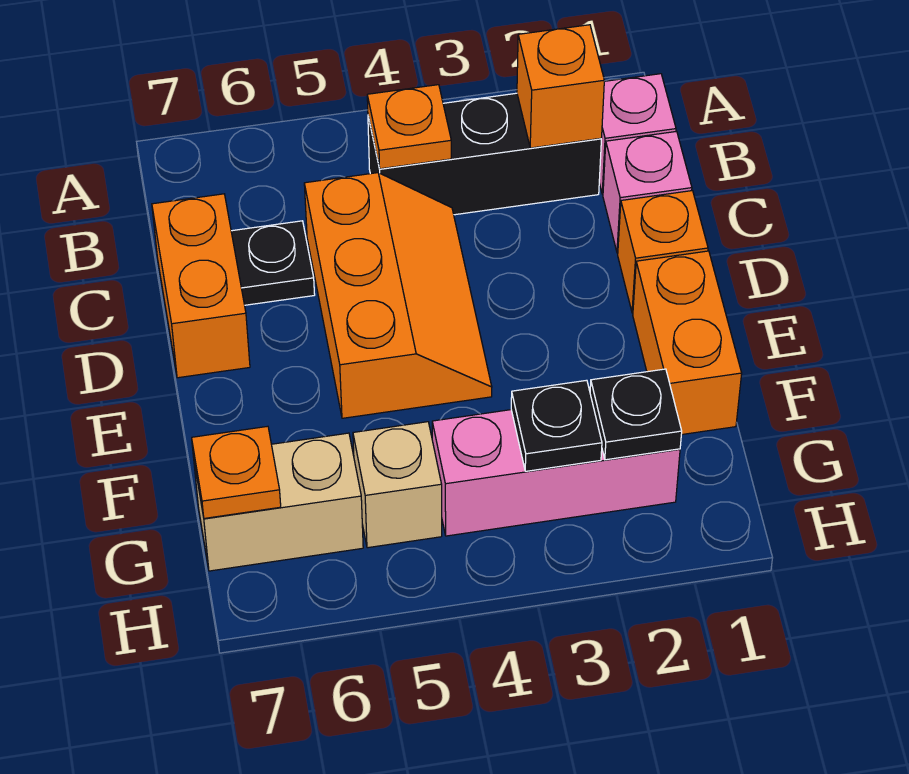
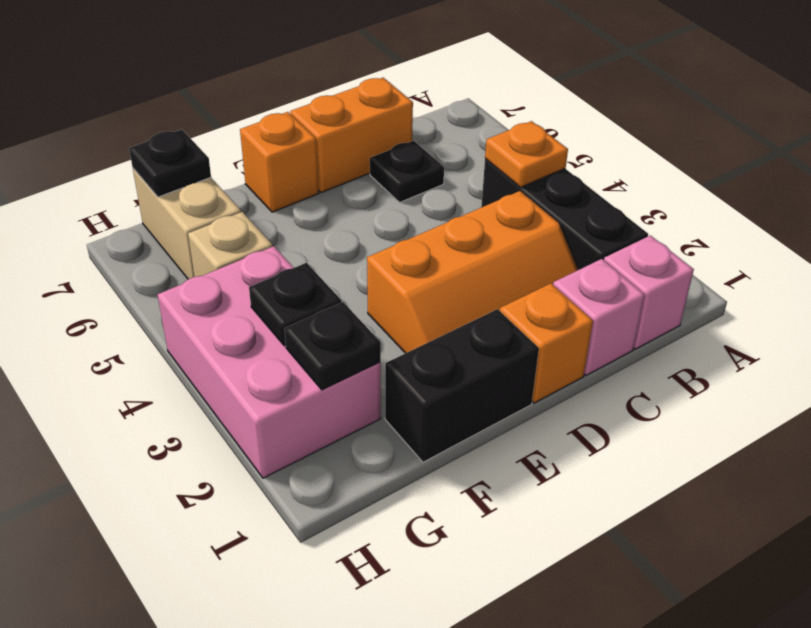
orange brick B2 level 2 -> orange brick E7 level 1
orange slope C4:E5 level 1 top 5 -> orange slope C2:E3 level 1 top 3
orange brick E1:F1 level 1 -> black brick E1:F1 level 1
pink brick G2:G4 level 1 -> pink brick G2:H4 level 1
orange plate G7 level 2 -> black plate G7 level 2

